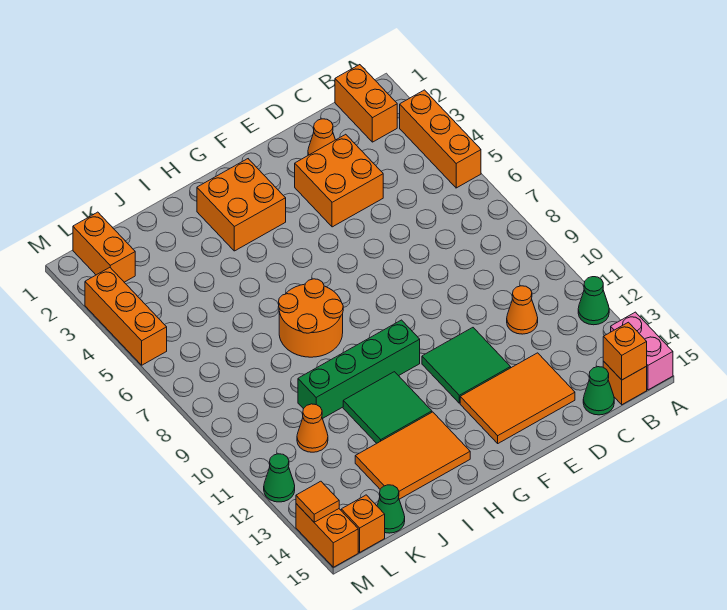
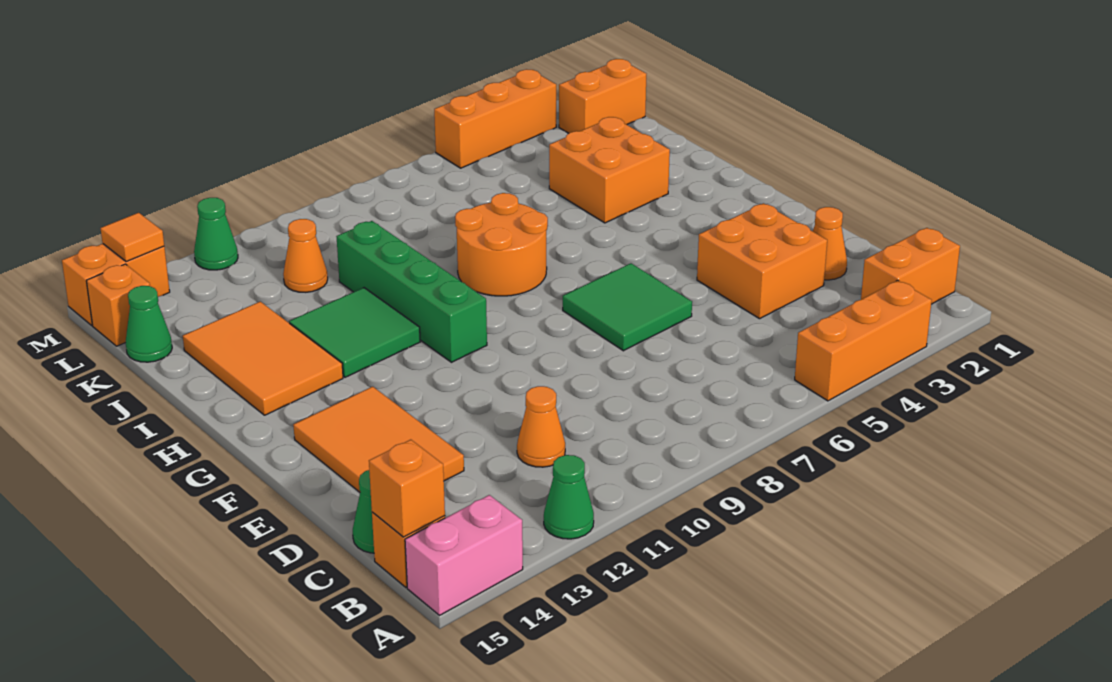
green tile E11:F12 level 1 -> green tile E6:F7 level 1
orange brick G2:H3 level 1 -> orange brick I3:J4 level 1

